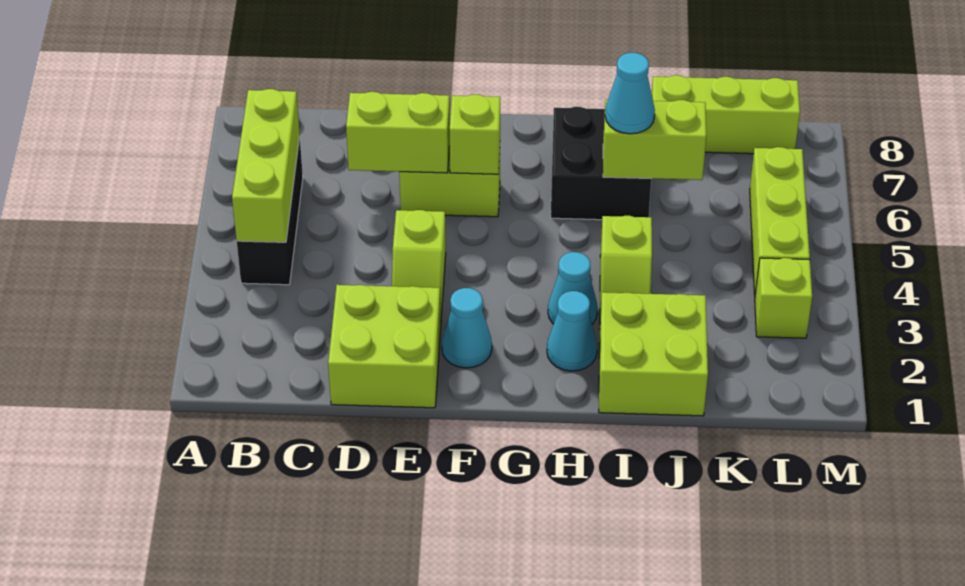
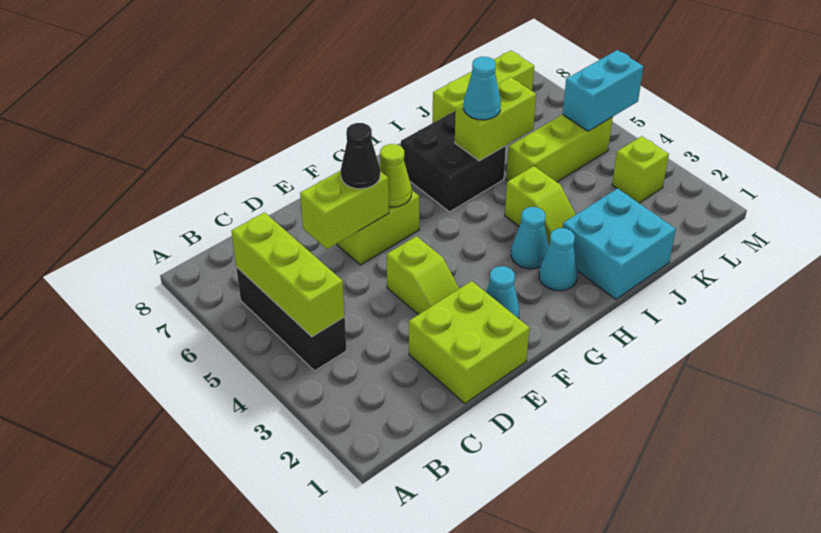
none -> black cone E6 level 3
lime brick F6 level 2 -> lime cone F6 level 2
lime brick I1:J2 level 1 -> cyan brick I1:J2 level 1
lime brick L4:L6 level 1 -> lime brick J5:L5 level 1
none -> cyan brick L5:M5 level 2

